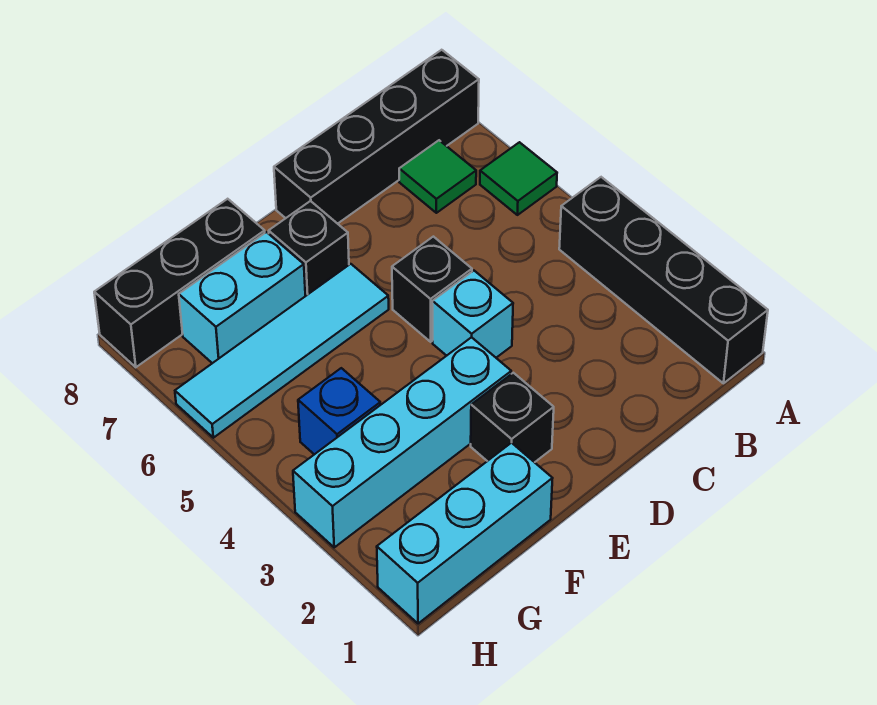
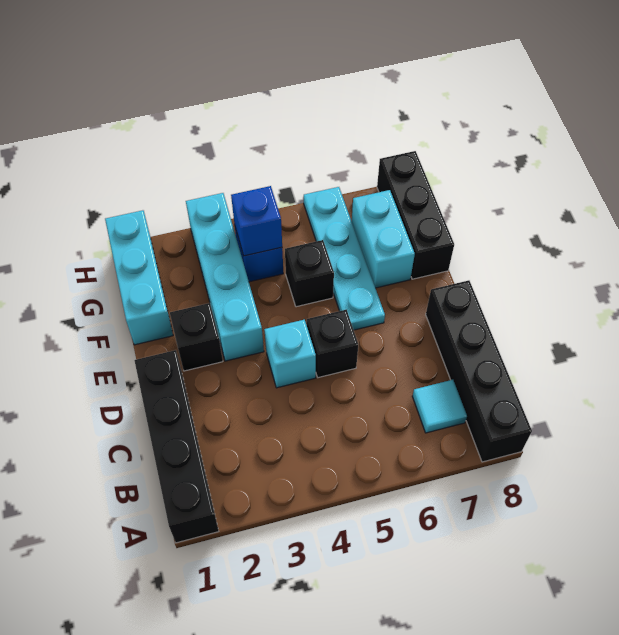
black brick A1:A4 level 1 -> black brick A1:D1 level 1
green tile A6 level 1 -> none
green tile B7 level 1 -> cyan tile B7 level 1
cyan tile E6:H6 level 1 -> cyan plate E6:H6 level 1
black brick E7 level 1 -> black brick F5 level 1
none -> blue brick G4 level 2

